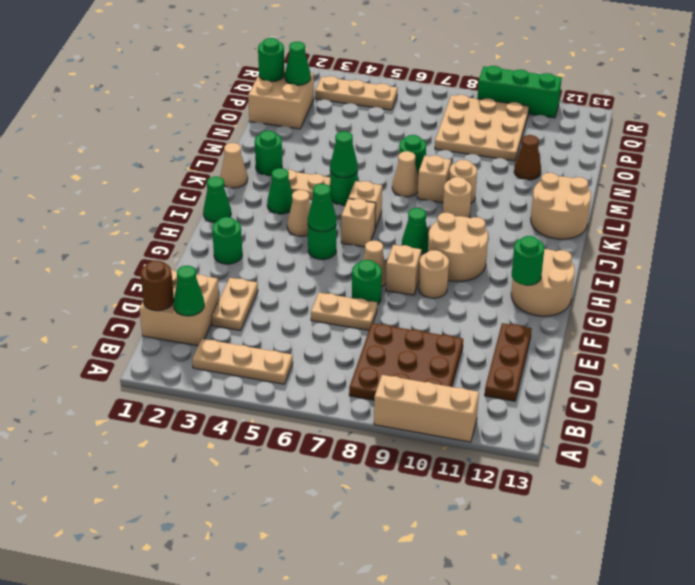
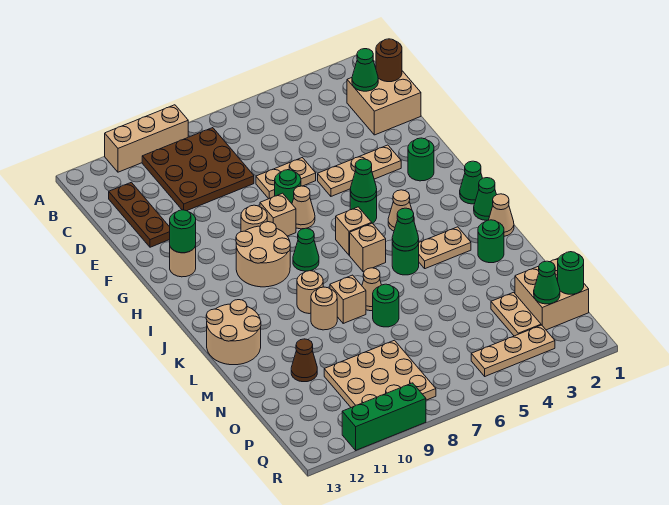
tan plate B3:B5 level 1 -> tan plate F3:F5 level 1
tan plate D3:E3 level 1 -> tan plate O3:P3 level 1
tan round brick G12:H13 level 1 -> tan round brick G12 level 1
green cone J3 level 1 -> green cone J1 level 1

